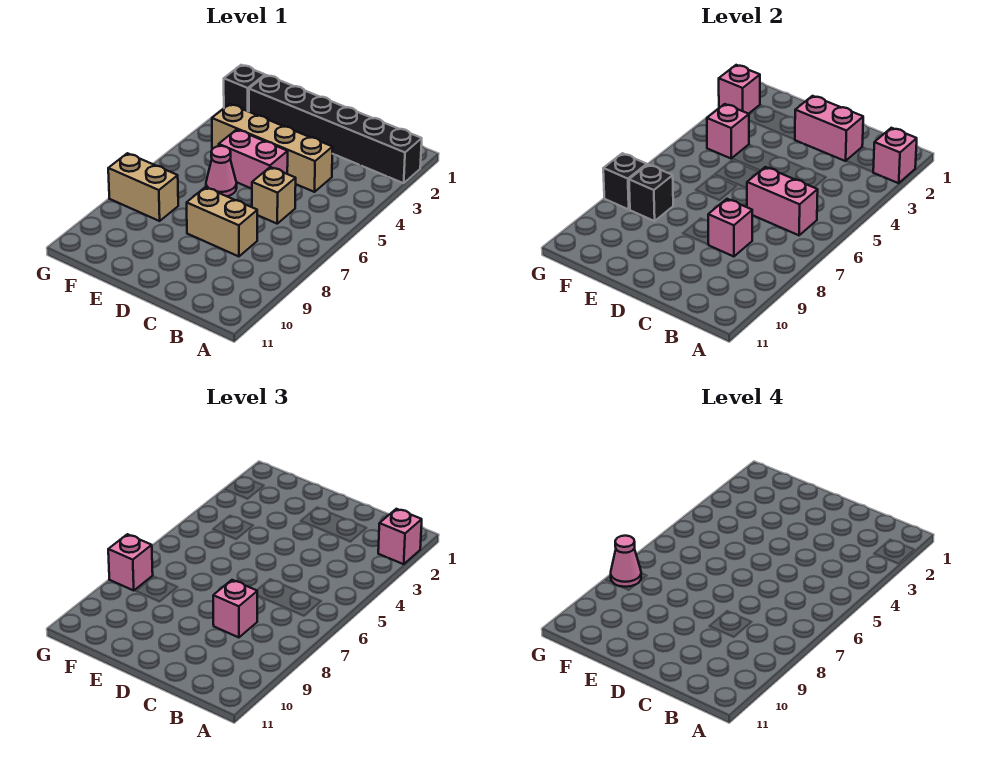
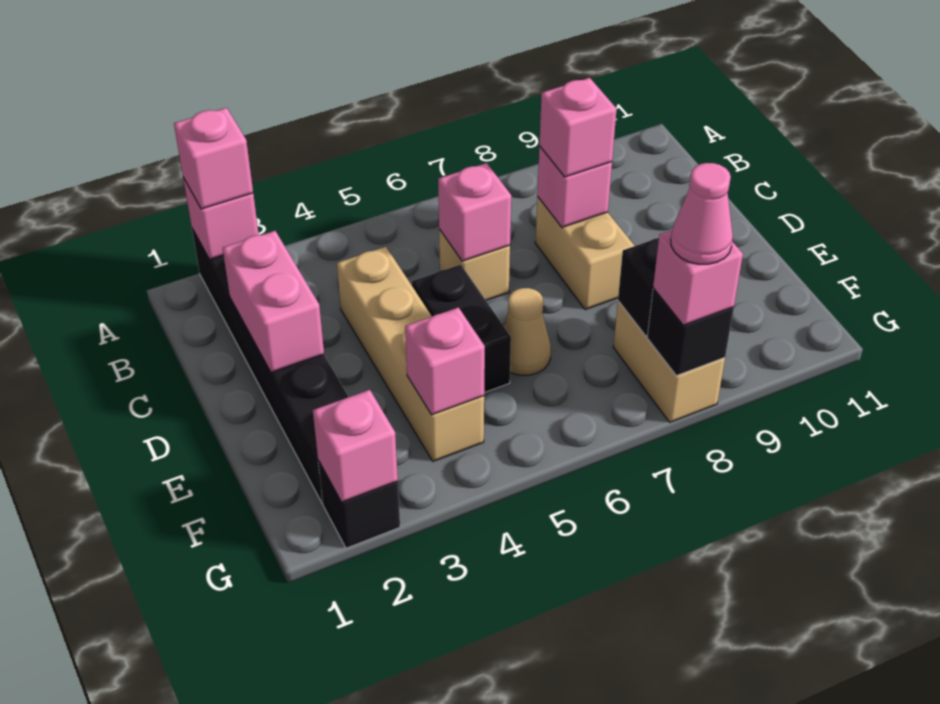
pink brick B6:C6 level 2 -> pink brick C6 level 2
pink brick D5:E5 level 1 -> black brick D5:E5 level 1
pink cone E6 level 1 -> tan cone E6 level 1

